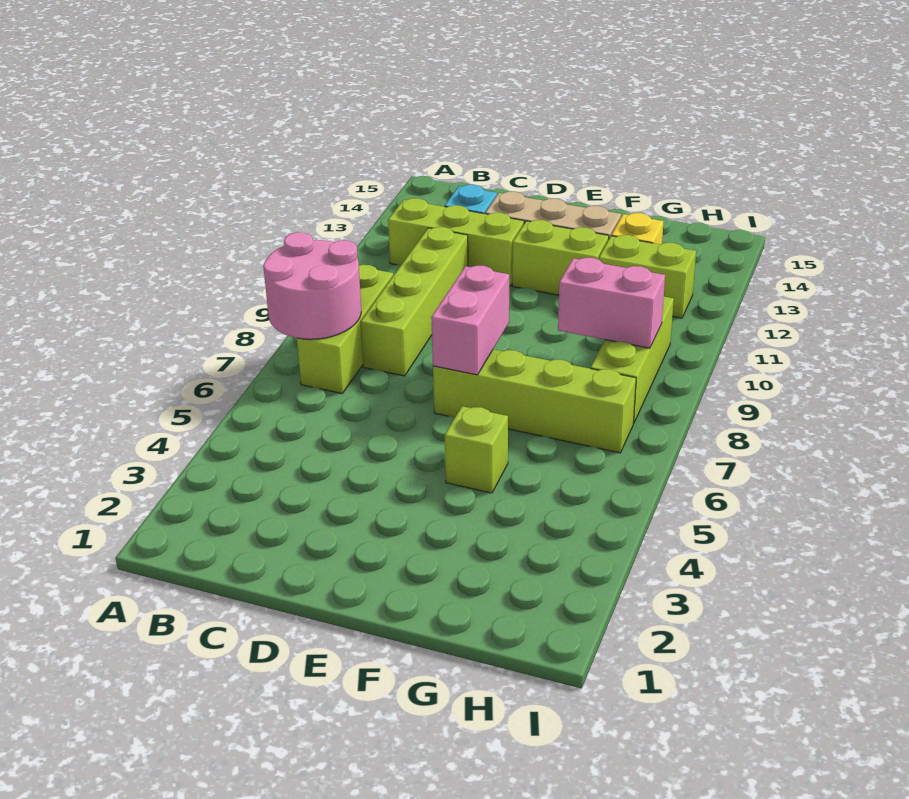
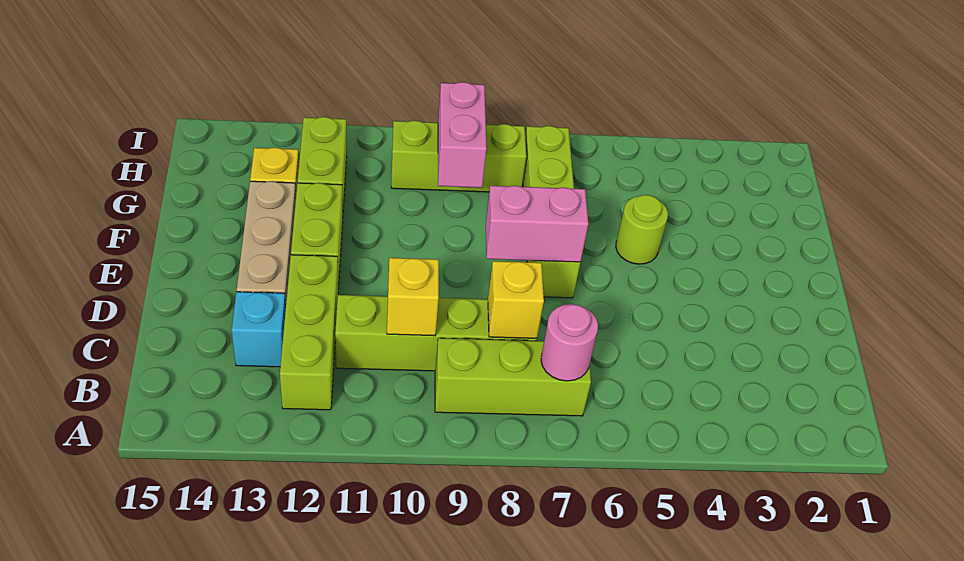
pink round brick A7:B8 level 2 -> pink round brick B7 level 2
none -> yellow brick C8 level 2
none -> yellow brick C10 level 2
lime brick F5 level 1 -> lime round brick F5 level 1

